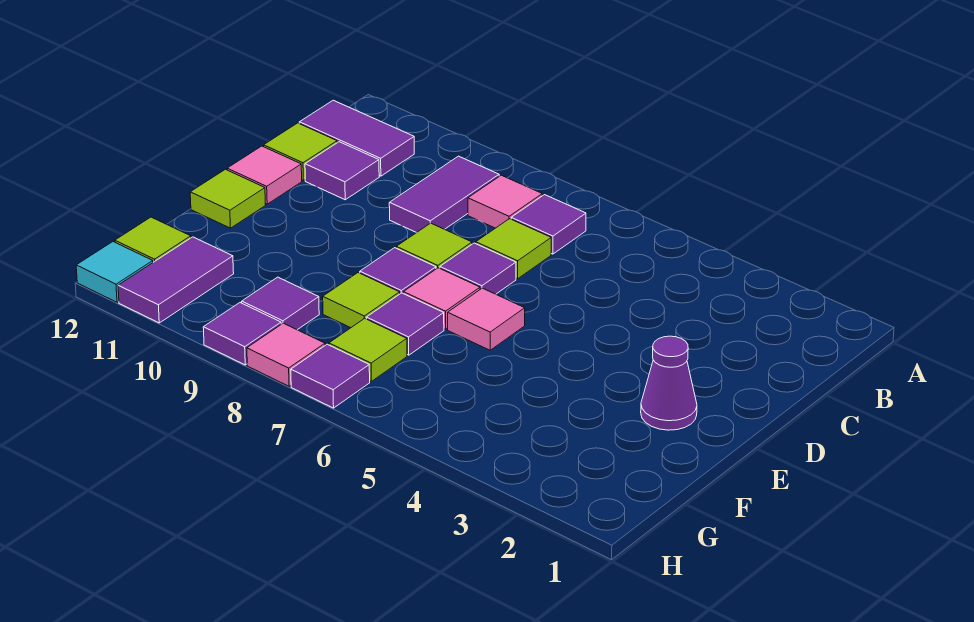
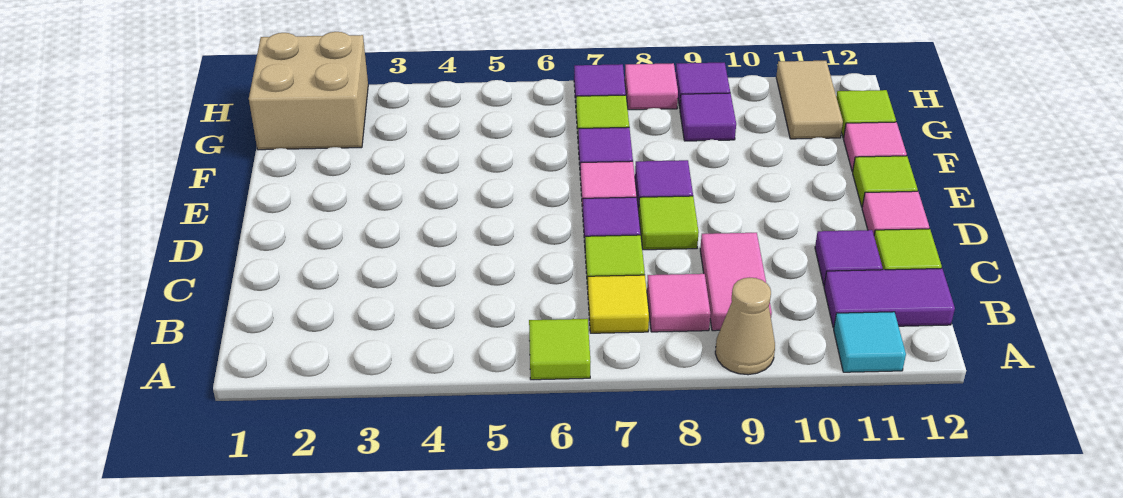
none -> tan cone A9 level 1
purple tile B7 level 1 -> yellow tile B7 level 1
purple tile B9:C9 level 1 -> pink tile B9:C9 level 1
purple cone E2 level 1 -> none
pink tile E6 level 1 -> pink tile F12 level 1
lime tile F8 level 1 -> lime tile A6 level 1
none -> tan brick G1:H2 level 1
purple tile G11:H11 level 1 -> tan tile G11:H11 level 1
cyan tile H12 level 1 -> cyan tile A11 level 1

